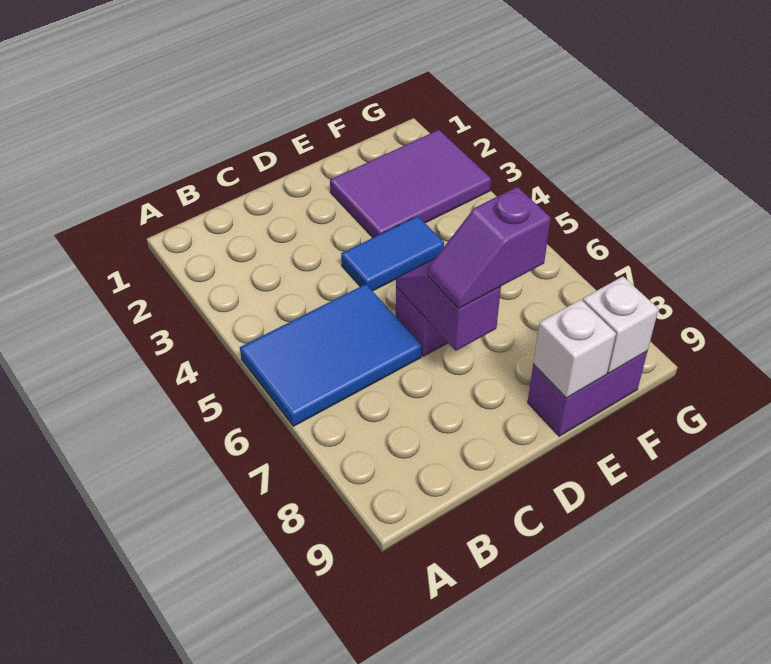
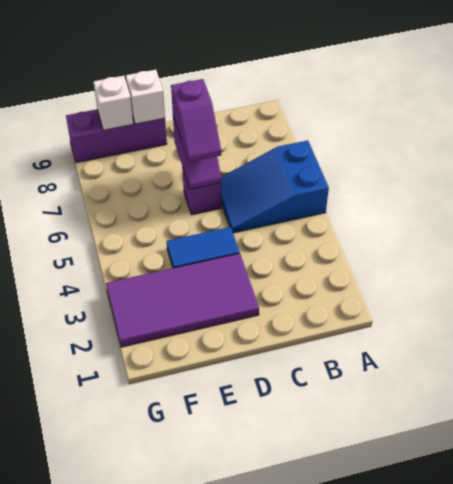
blue tile A5:C6 level 1 -> blue slope A5:C6 level 1 top A
purple slope D7:E7 level 3 top E -> purple slope D6:D7 level 3 top 7
purple tile E2:G3 level 1 -> purple tile D2:G3 level 1
purple brick E9:F9 level 1 -> purple brick E9:G9 level 1

